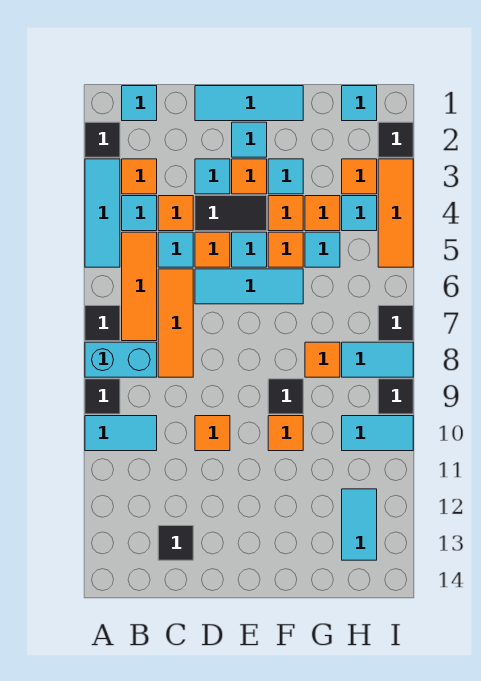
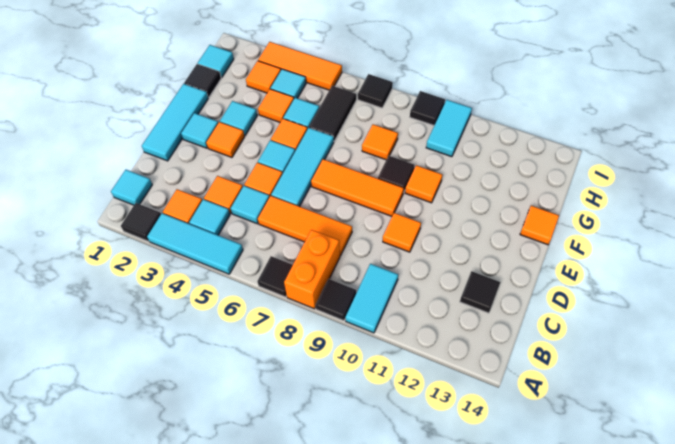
cyan brick A8:B8 level 1 -> orange brick A8:B8 level 1
orange tile B5:B7 level 1 -> orange tile E7:E9 level 1
cyan tile D3 level 1 -> none
black tile D4:E4 level 1 -> black tile G6:H6 level 1
orange tile F4 level 1 -> orange tile F14 level 1
cyan tile H8:I8 level 1 -> none
cyan tile H12:H13 level 1 -> none
black tile I2 level 1 -> black tile G1 level 1

